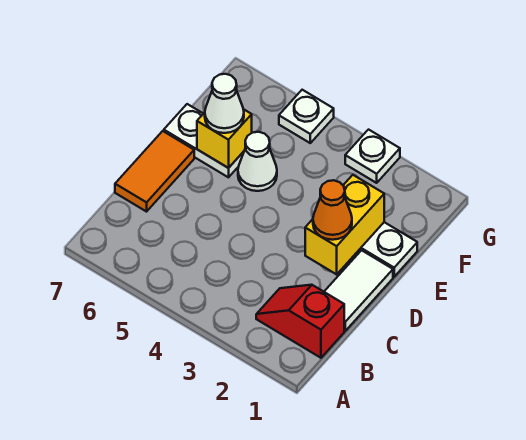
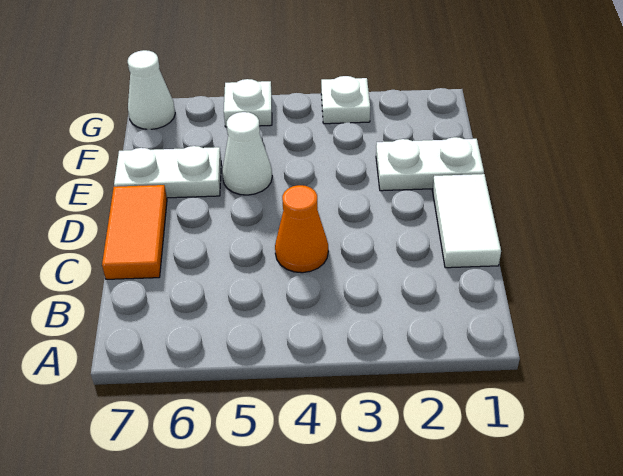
red slope B1:B2 level 1 top 1 -> none
yellow brick D2:E2 level 2 -> none
orange cone D2 level 3 -> orange cone C4 level 1
yellow brick E6 level 2 -> none
white cone E6 level 3 -> white cone G7 level 1

